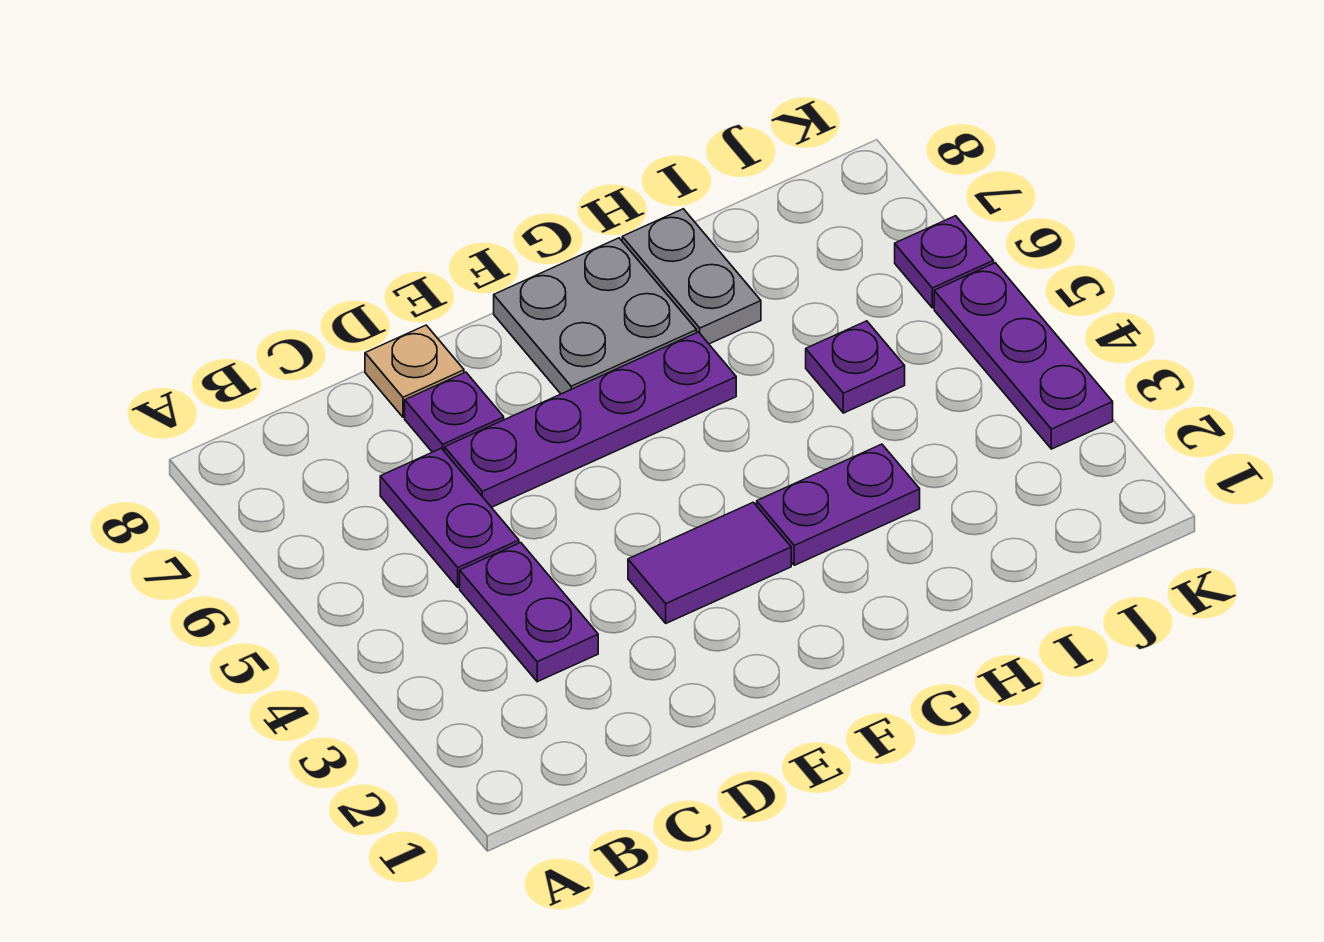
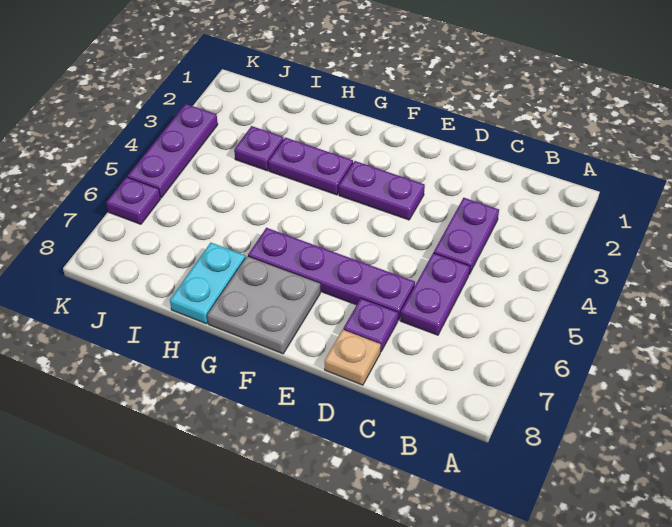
purple tile E3:F3 level 1 -> purple plate E3:F3 level 1
grey plate H7:H8 level 1 -> cyan plate H7:H8 level 1
purple plate I5 level 1 -> purple plate I3 level 1

